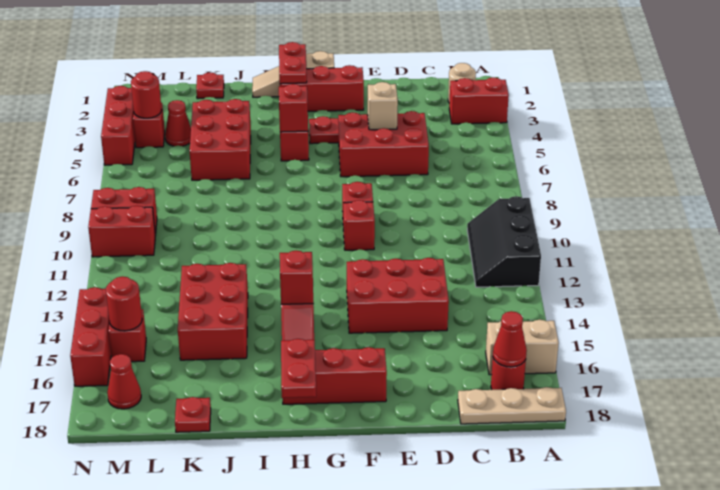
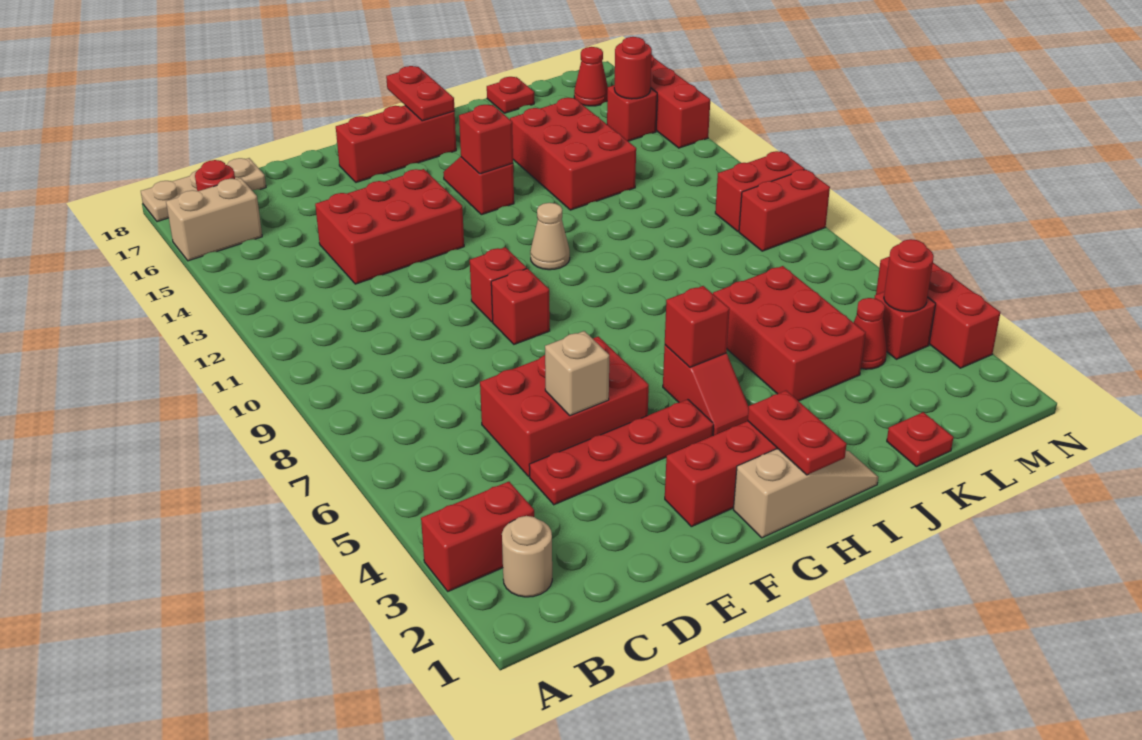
black slope A10:B12 level 1 top A -> none
red cone B17 level 2 -> none
none -> tan cone H11 level 1

